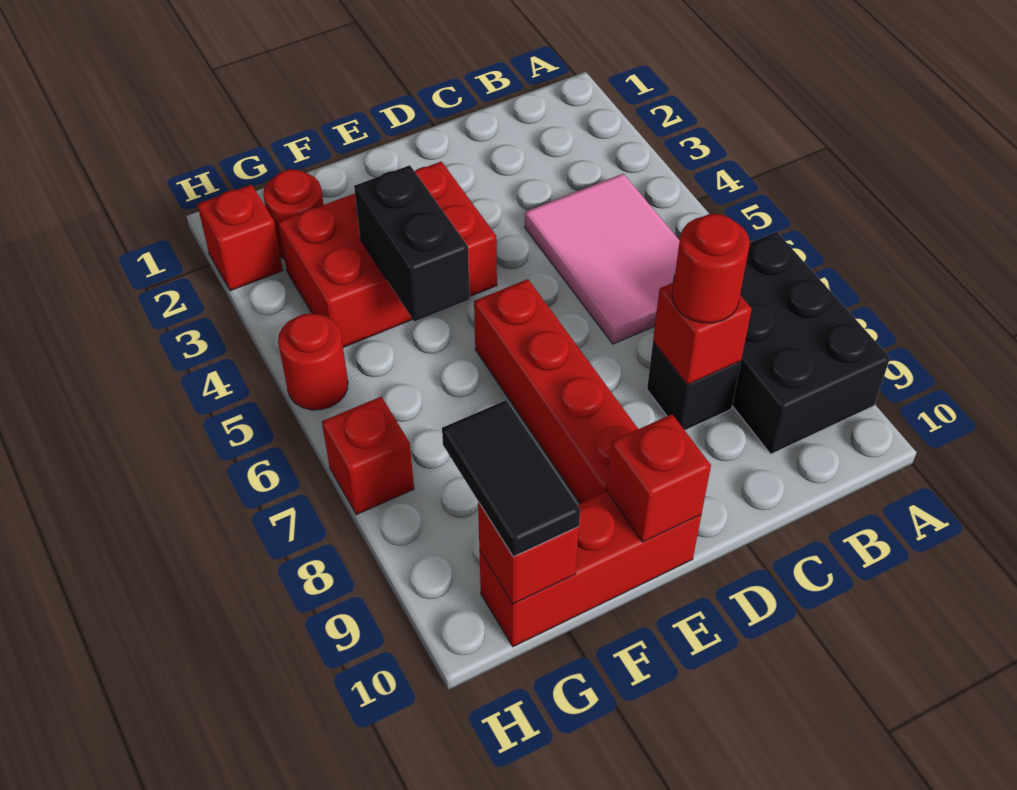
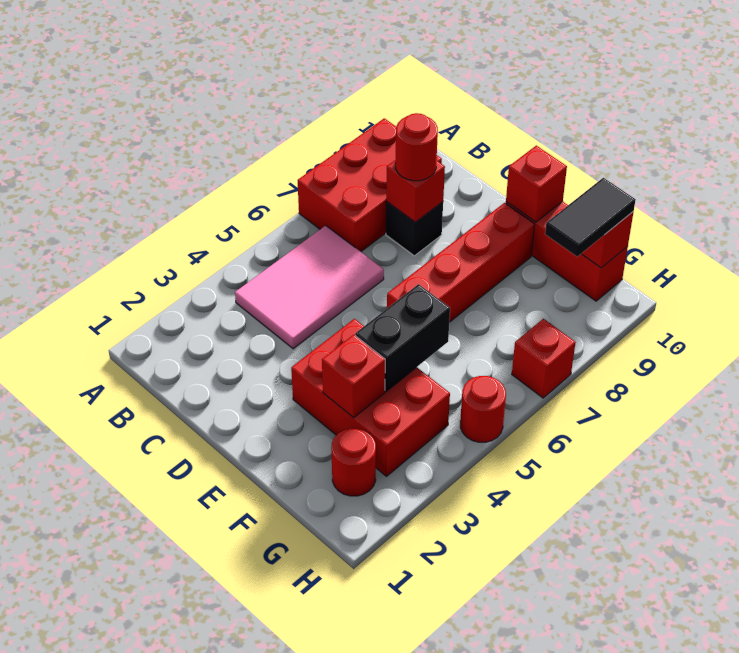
black brick A7:B9 level 1 -> red brick A7:B9 level 1
red brick H2 level 1 -> red brick F3 level 2

